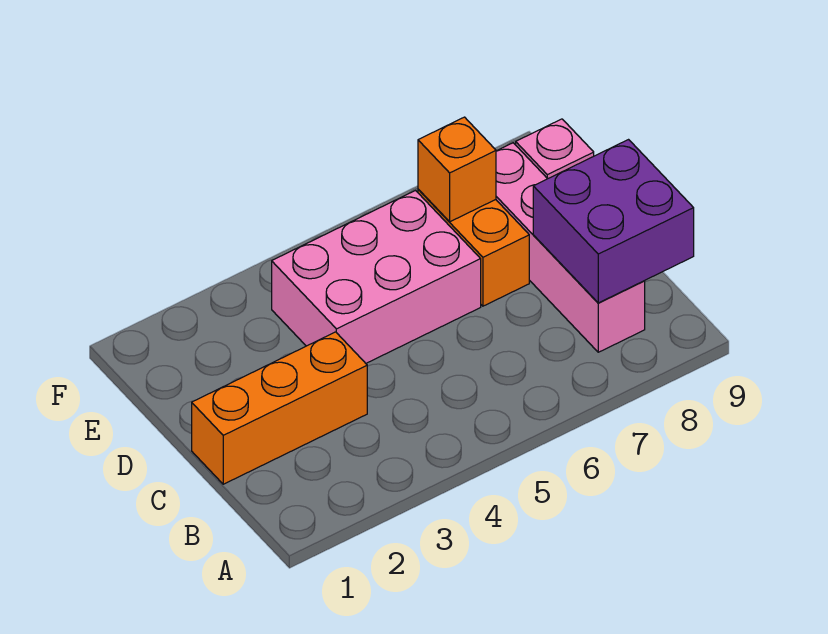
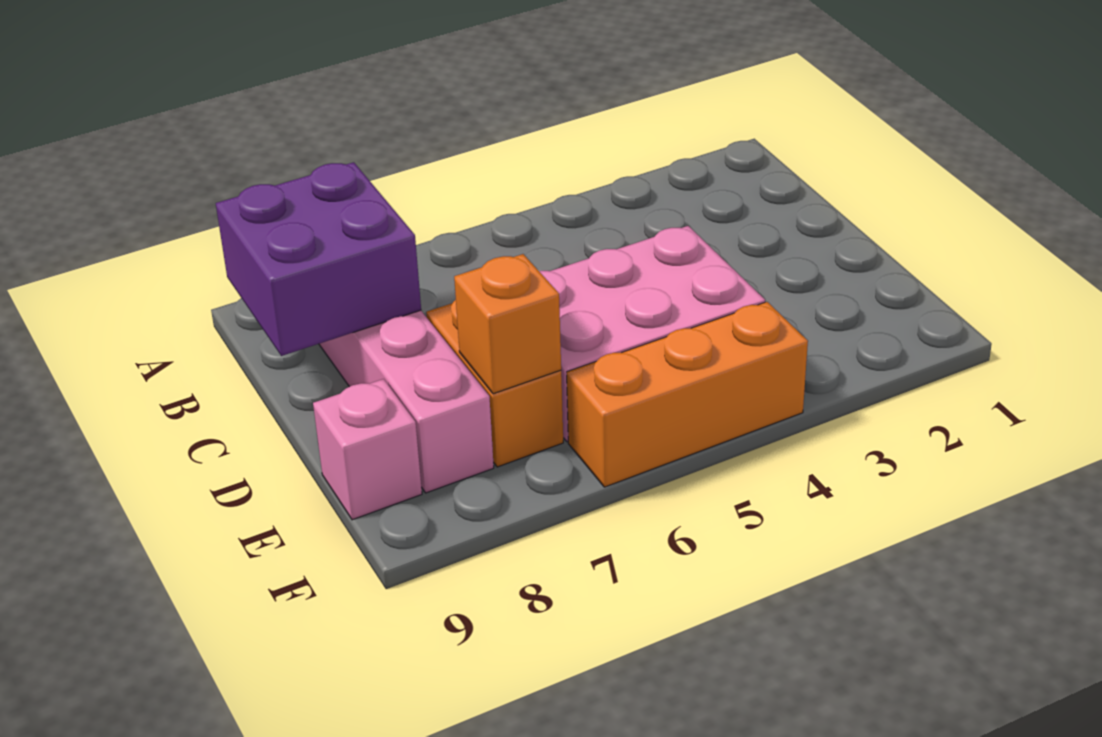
orange brick C1:C3 level 1 -> orange brick F4:F6 level 1

